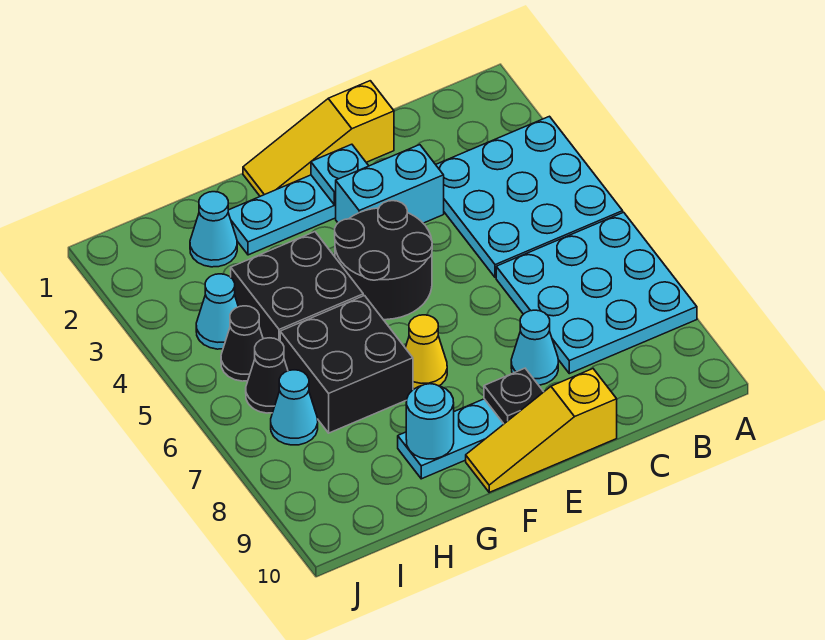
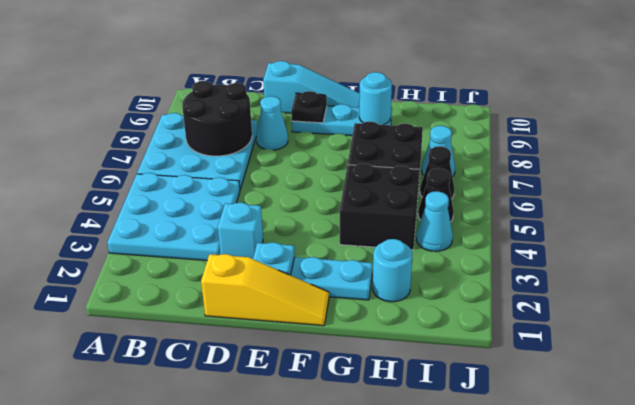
cyan brick D3:E3 level 1 -> cyan brick D3 level 1
yellow slope D10:F10 level 1 top D -> cyan slope D10:F10 level 1 top D
black round brick E4:F5 level 1 -> black round brick B7:C8 level 2
yellow cone F7 level 1 -> none
cyan cone H2 level 1 -> cyan round brick H2 level 1

